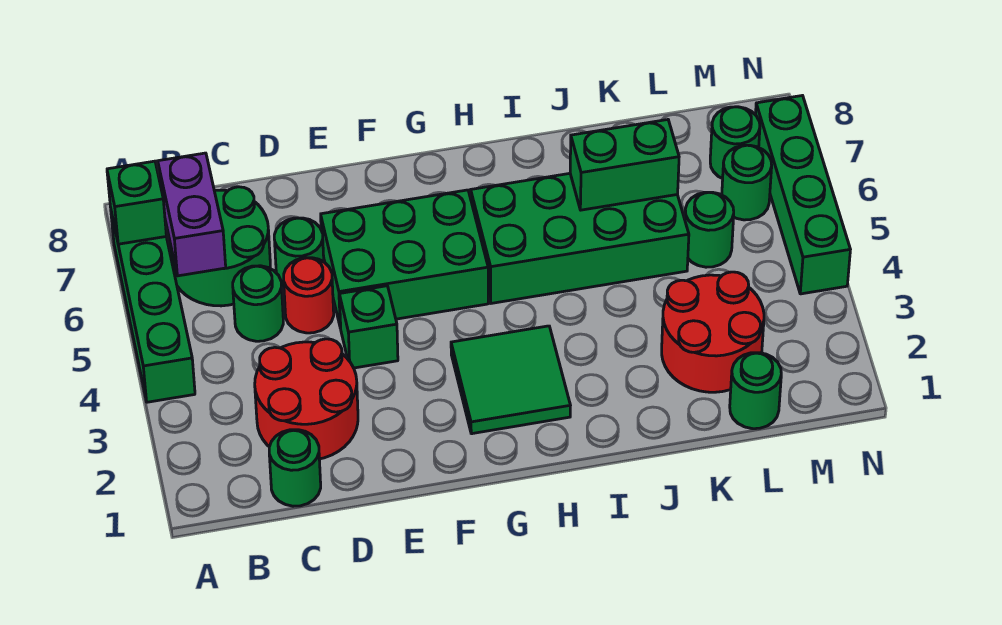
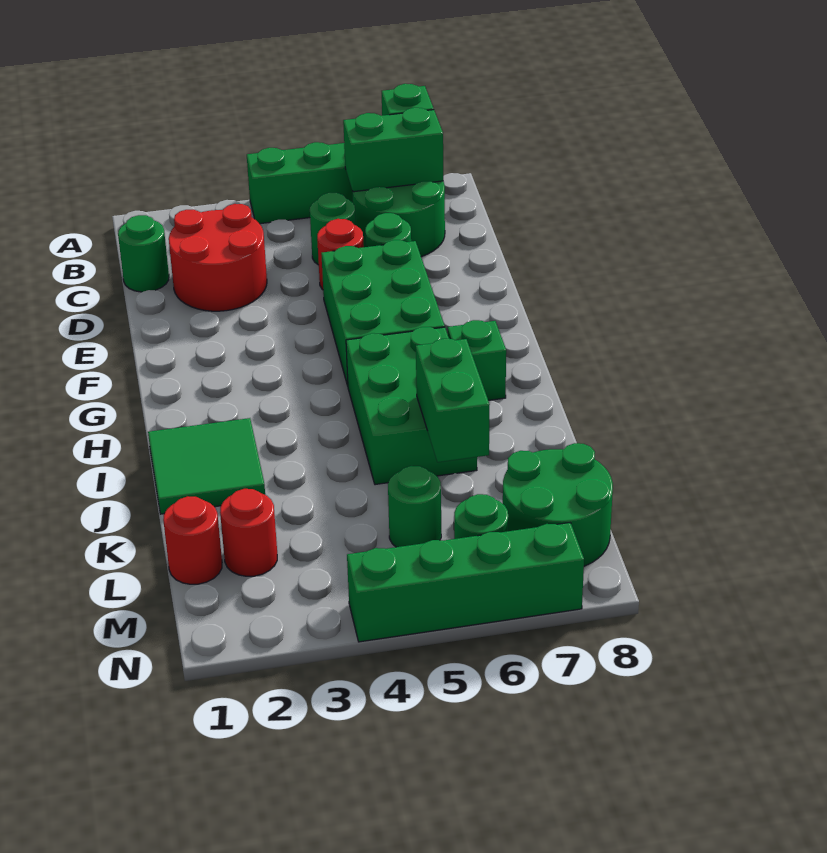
purple brick B6:B7 level 2 -> green brick B6:B7 level 2
green brick E4 level 1 -> green brick H7 level 1
green tile G2:H3 level 1 -> green tile I1:J2 level 1
green brick H5:K6 level 1 -> green brick H5:J6 level 1
red round brick K2:L3 level 1 -> red round brick L2 level 1
green round brick L1 level 1 -> red round brick L1 level 1
green round brick M7 level 1 -> green round brick L7:M8 level 1

